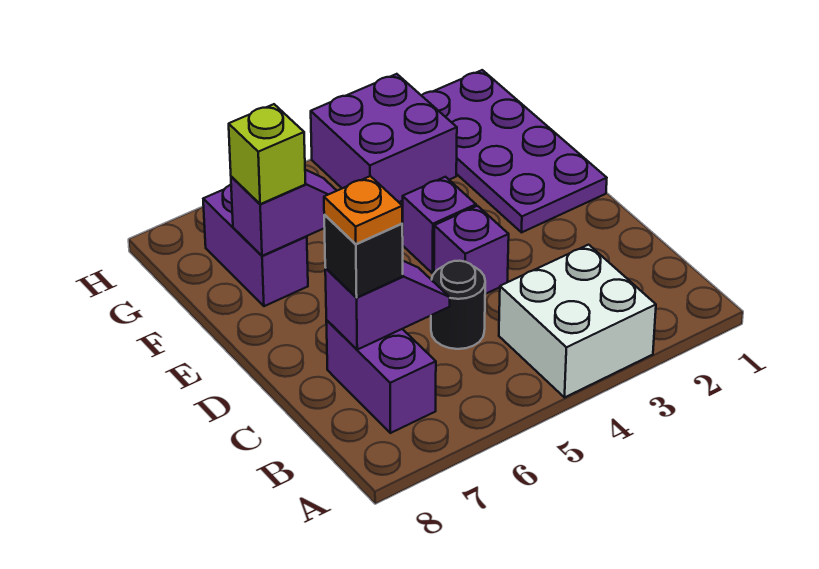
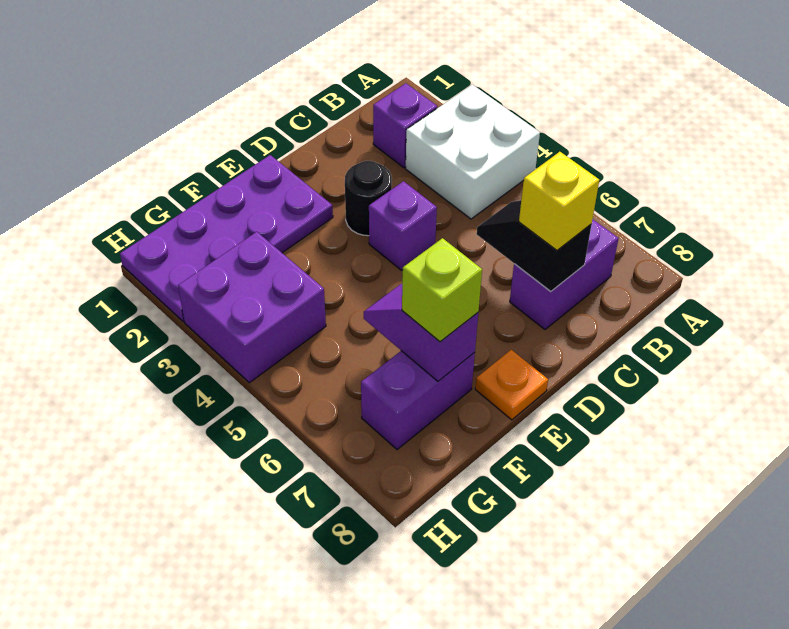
black round brick C5 level 1 -> black round brick D3 level 1
purple slope C6:C7 level 2 top 7 -> black slope C6:C7 level 2 top 7
black brick C7 level 3 -> yellow brick C7 level 3
orange plate C7 level 4 -> orange plate E8 level 1
purple brick E4 level 1 -> purple brick B2 level 1

